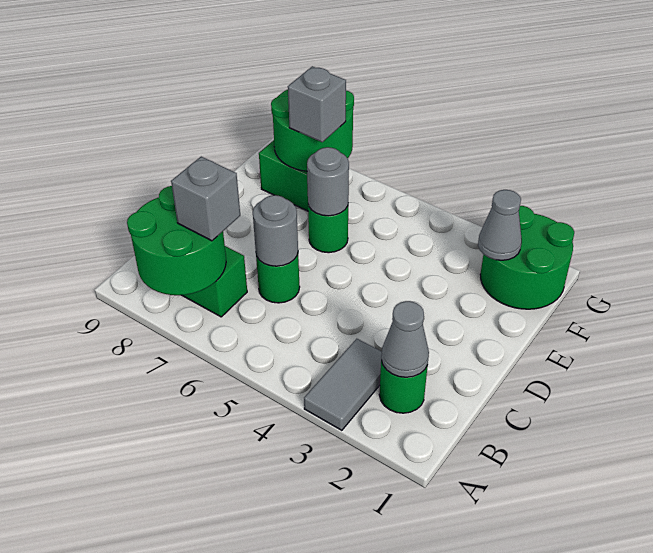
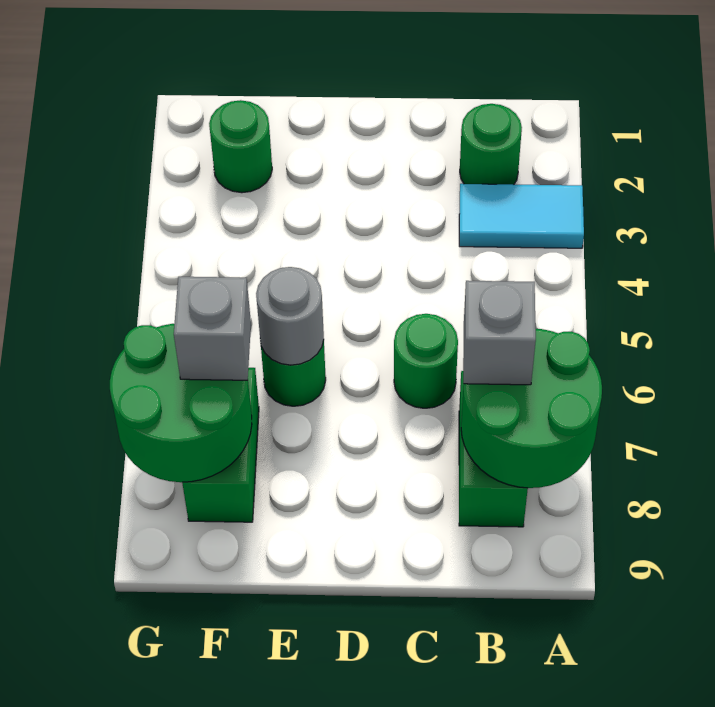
grey tile A3:B3 level 1 -> cyan tile A3:B3 level 1
grey cone B2 level 2 -> none
grey round brick C6 level 2 -> none
green round brick F1:G2 level 1 -> green round brick F2 level 1
grey cone F2 level 2 -> none

